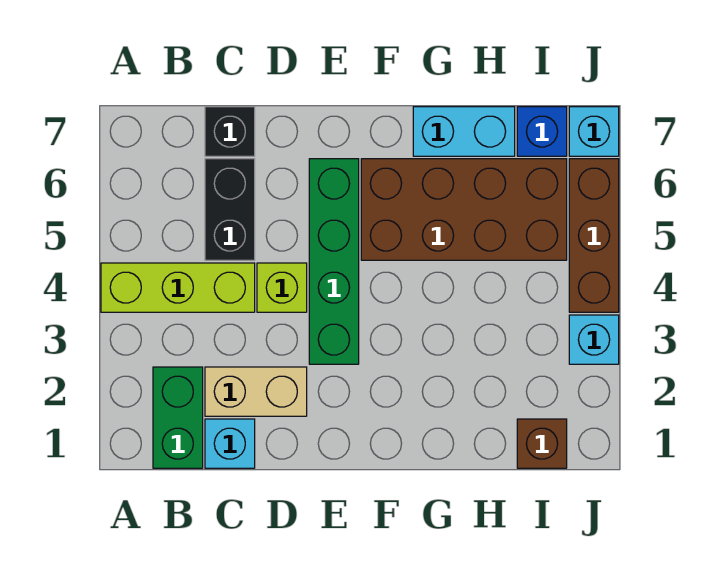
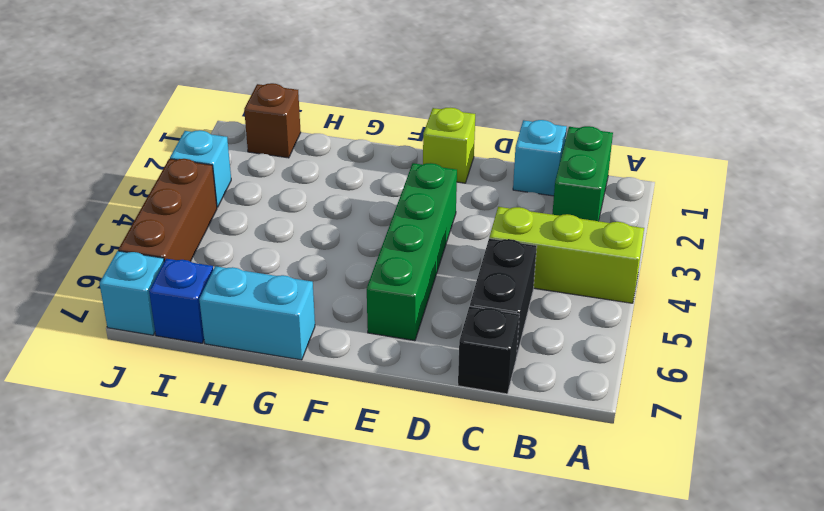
tan brick C2:D2 level 1 -> none
lime brick D4 level 1 -> lime brick E1 level 1
brown brick F5:I6 level 1 -> none

